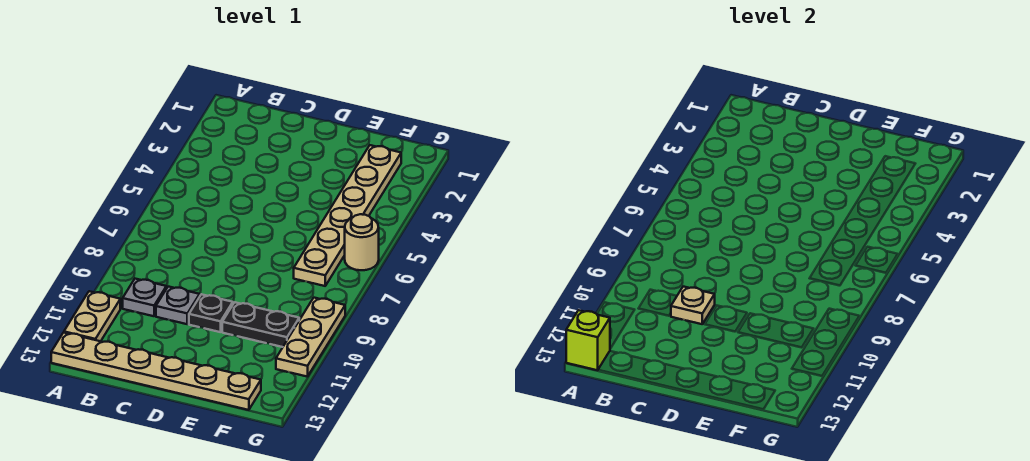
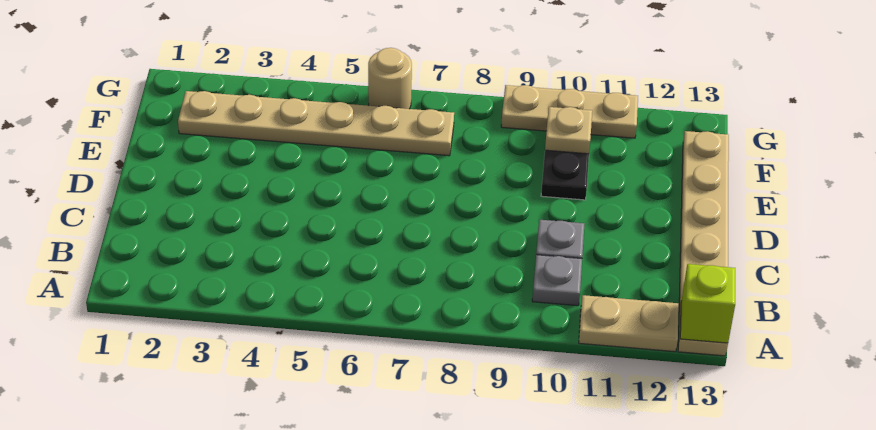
tan plate C10 level 2 -> tan plate F10 level 2
black plate D10 level 1 -> none

